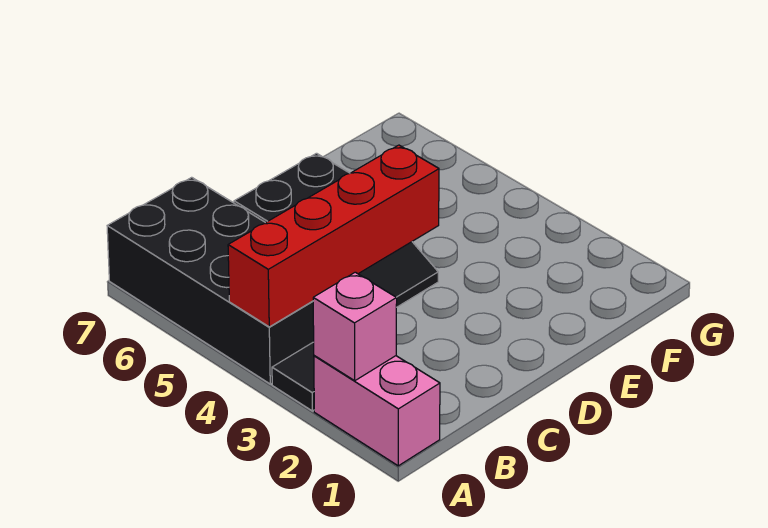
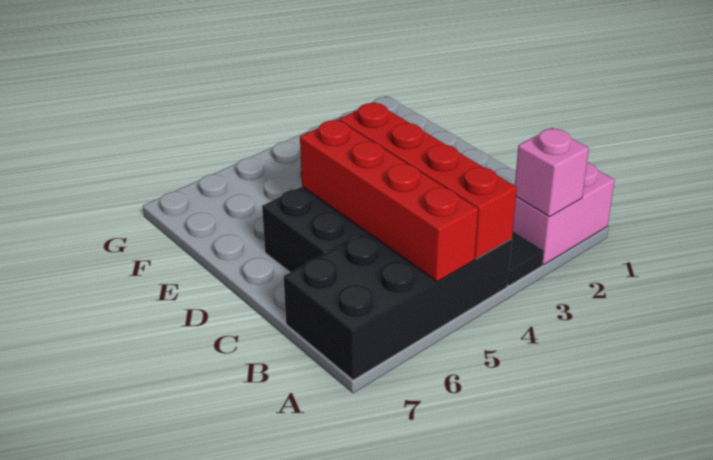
none -> red brick A5:D5 level 2

